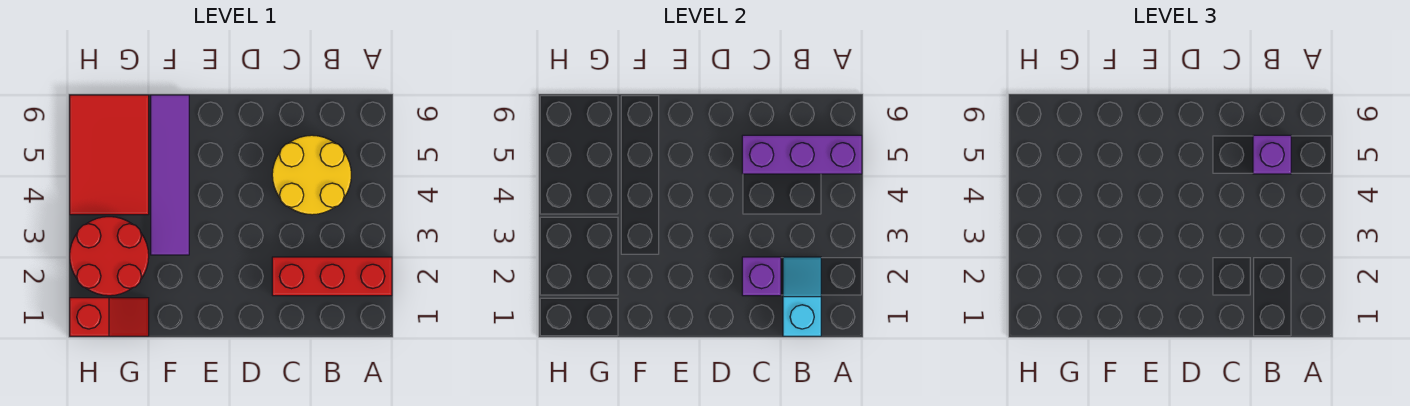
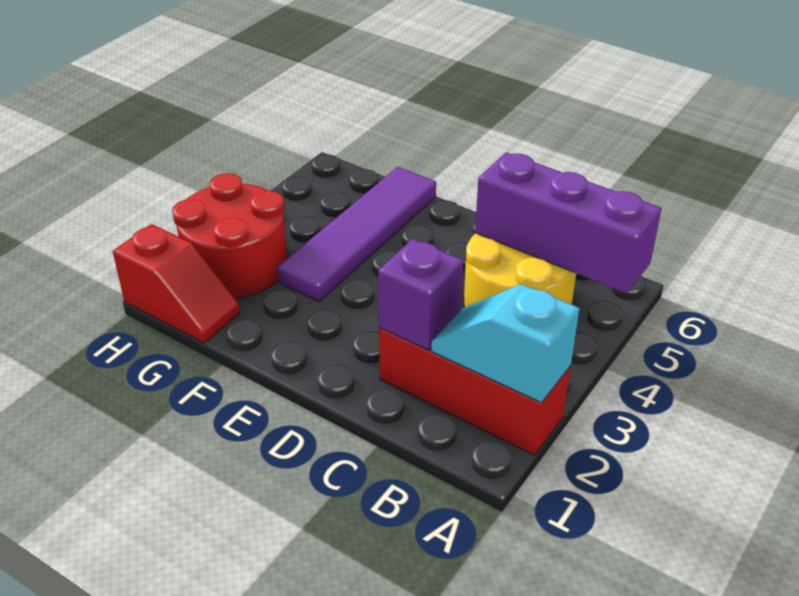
cyan slope B1:B2 level 2 top 1 -> cyan slope A2:B2 level 2 top A
purple brick B5 level 3 -> none
red tile G4:H6 level 1 -> none

